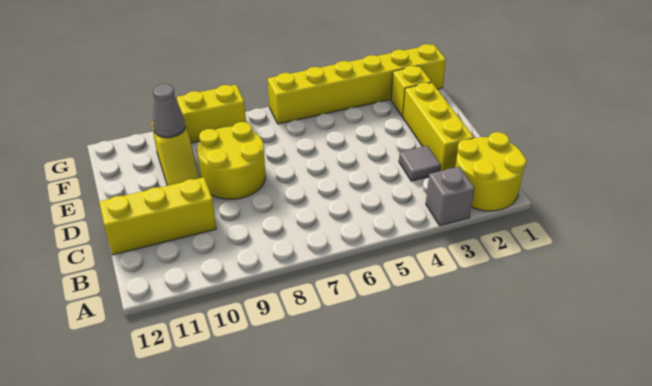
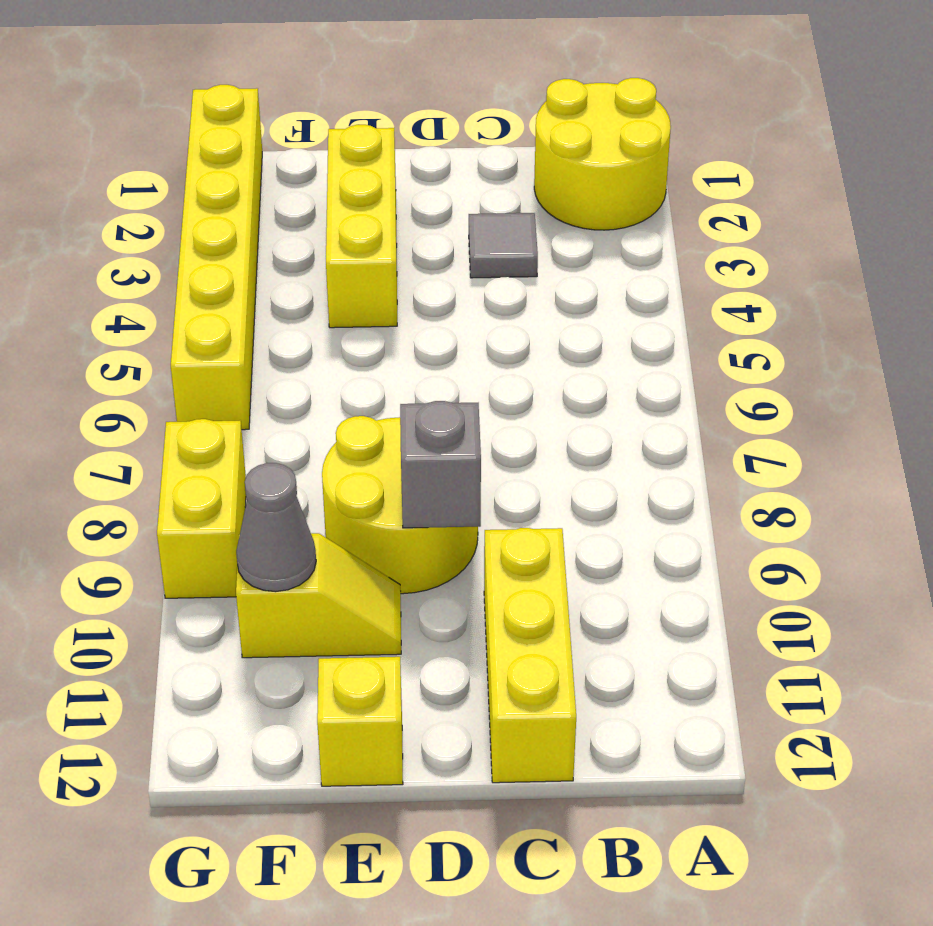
grey brick A3 level 1 -> grey brick D9 level 2
yellow brick C2:E2 level 1 -> yellow brick E2:E4 level 1
yellow brick F2 level 1 -> yellow brick E12 level 1

